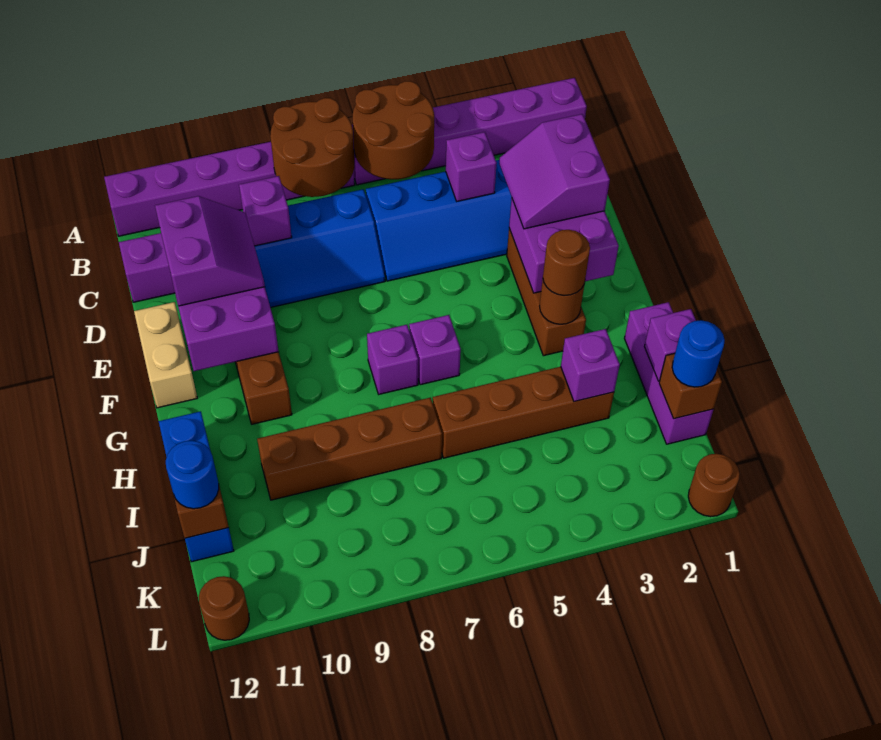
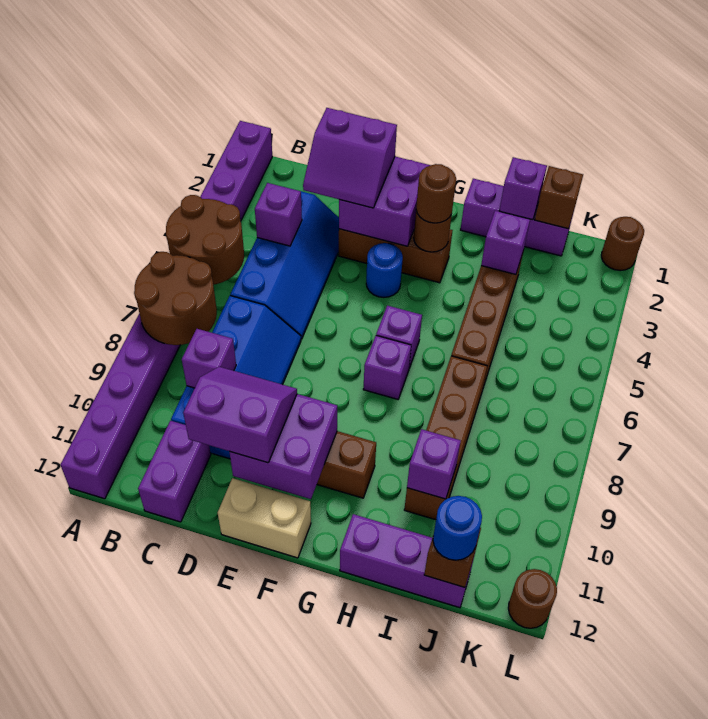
blue brick H12:J12 level 1 -> purple brick H12:J12 level 1
none -> purple brick I10 level 2
blue round brick J1 level 3 -> blue round brick F4 level 1

